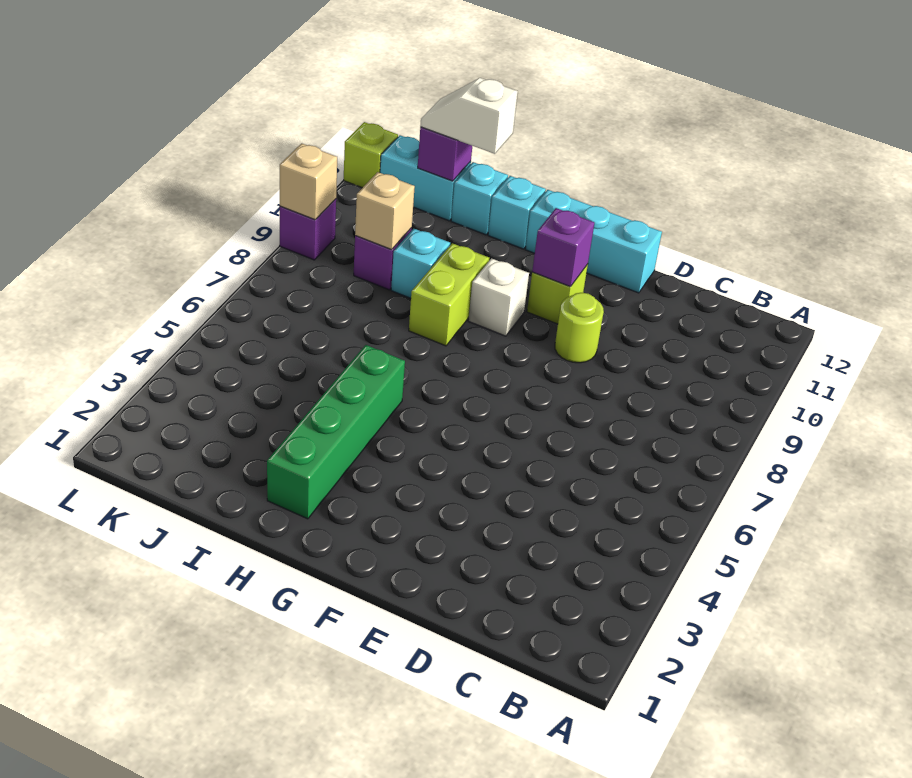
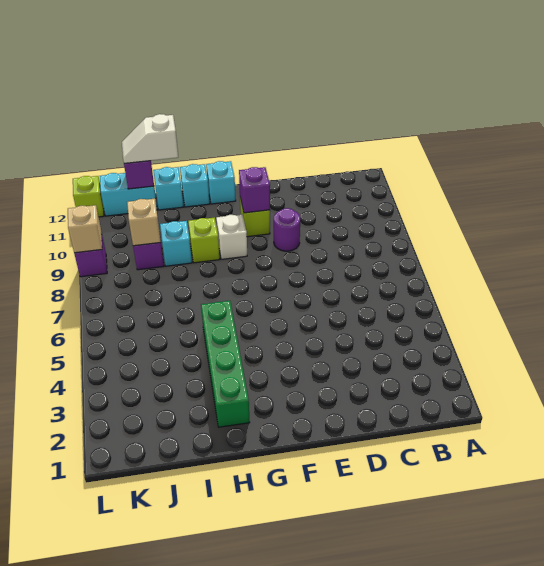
lime round brick E9 level 1 -> purple round brick E9 level 1
cyan brick E12:G12 level 1 -> cyan brick G12 level 1
lime brick H8:H9 level 1 -> lime brick H9 level 1

